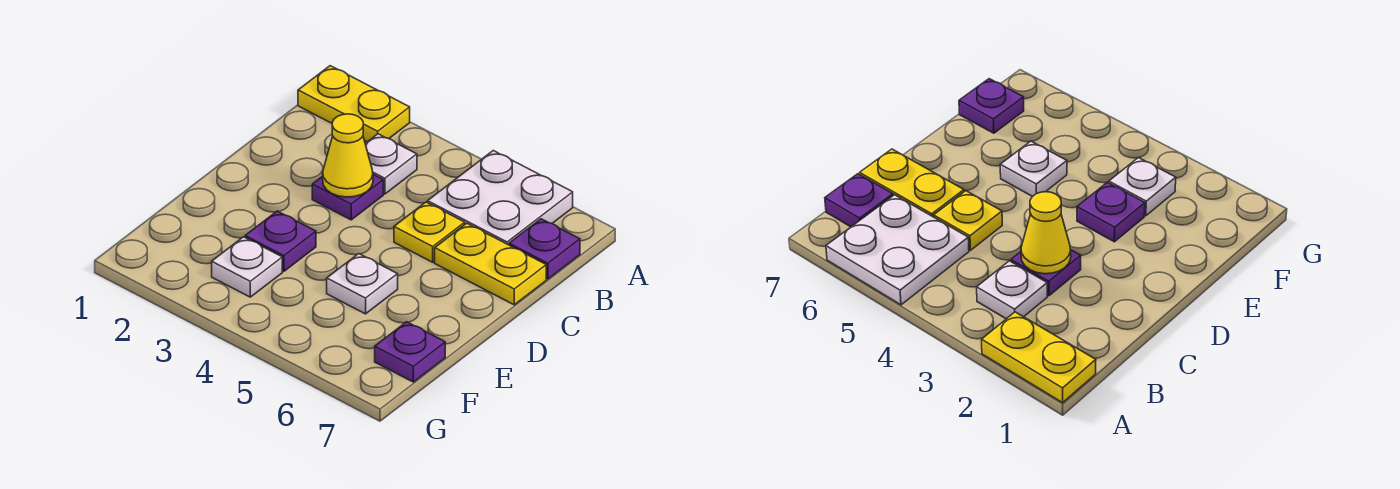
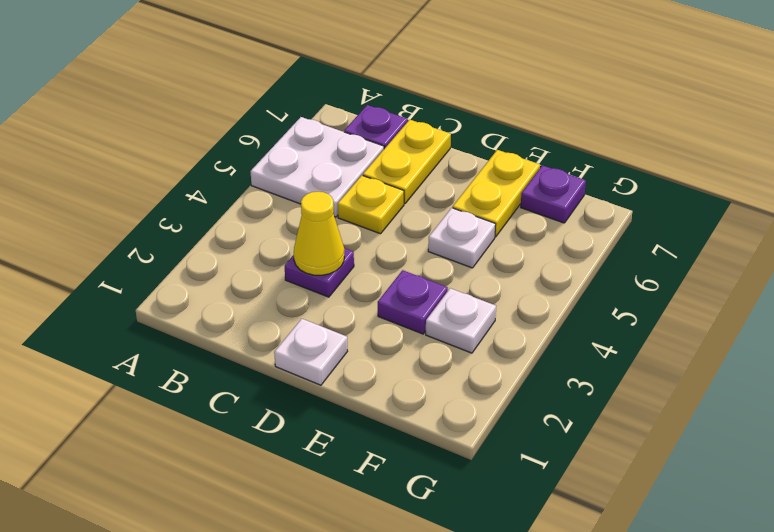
yellow plate A1:A2 level 1 -> yellow plate E6:E7 level 1
white plate B3 level 1 -> white plate D1 level 1

